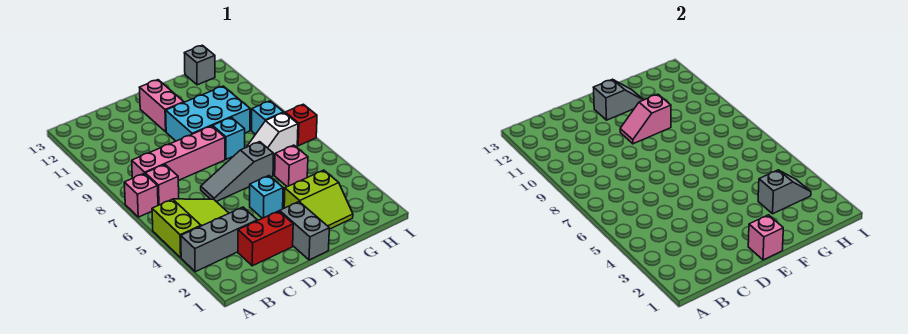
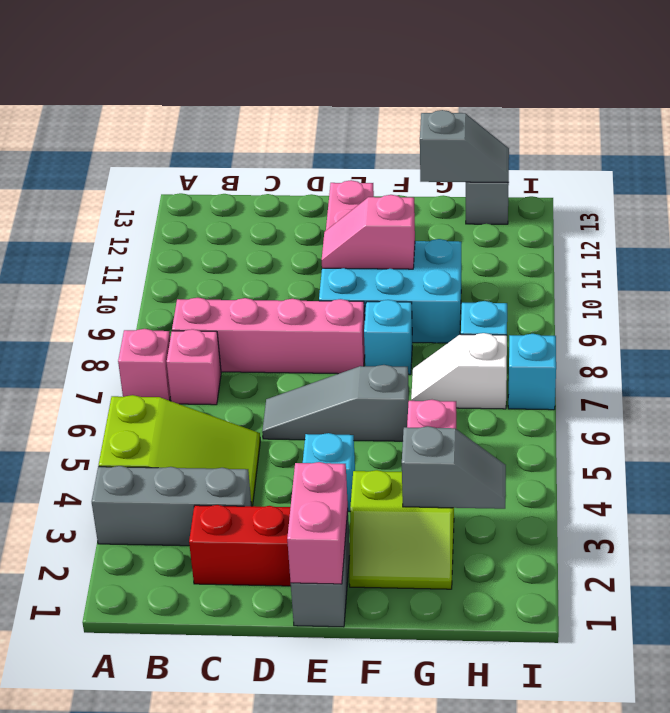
pink brick E1 level 2 -> pink brick E1:E2 level 2
grey slope E12:F12 level 2 top E -> grey slope G13:H13 level 2 top G
red brick I7 level 1 -> cyan brick I7 level 1

